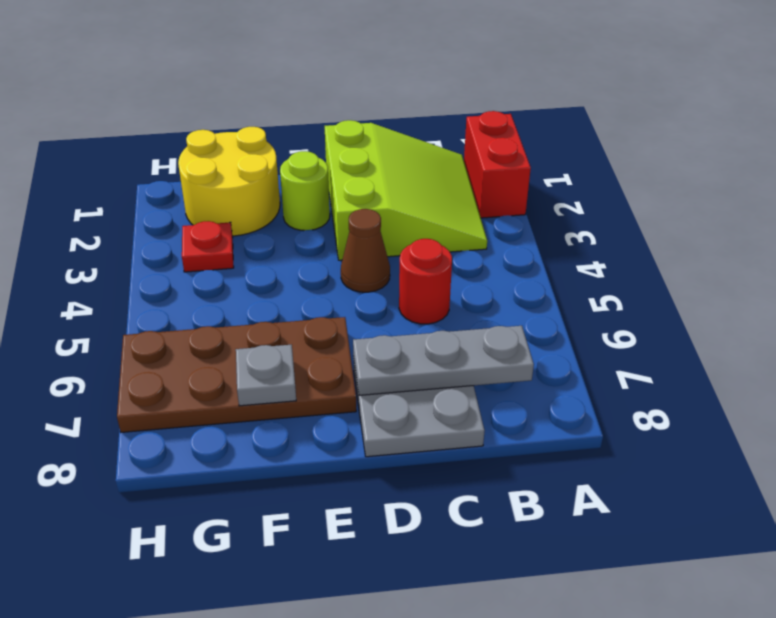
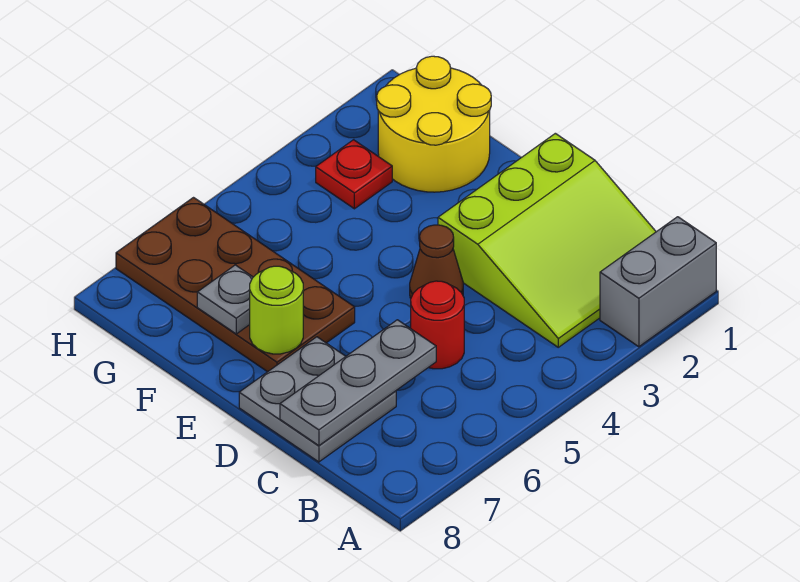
red brick A1:A2 level 1 -> grey brick A1:A2 level 1
grey plate B7:D7 level 2 -> grey plate C6:C8 level 2
lime round brick E2 level 1 -> lime round brick E7 level 2

